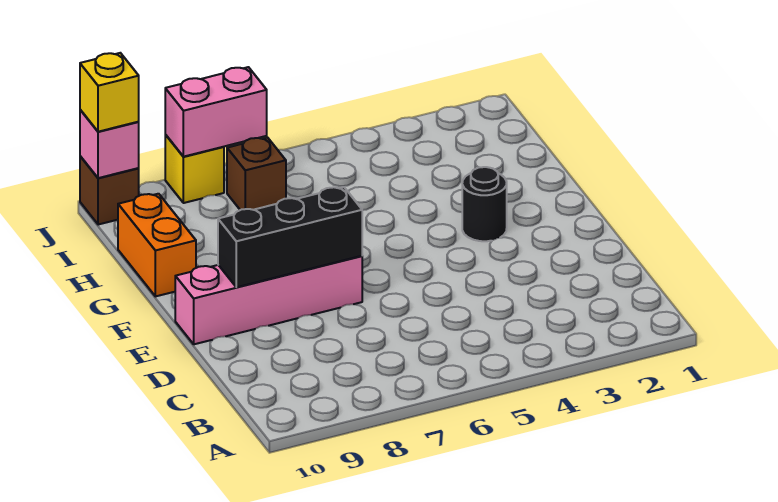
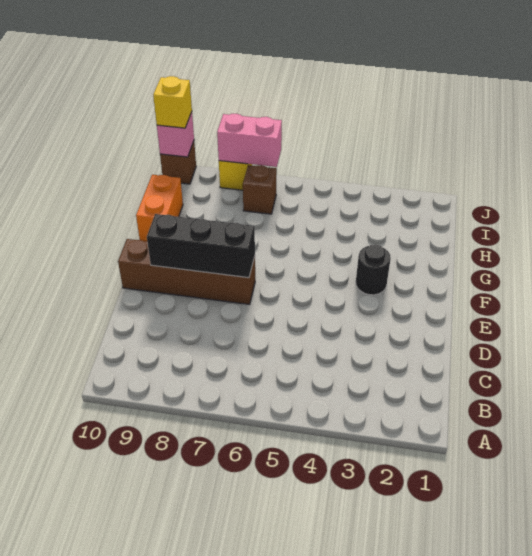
pink brick E7:E10 level 1 -> brown brick E7:E10 level 1

